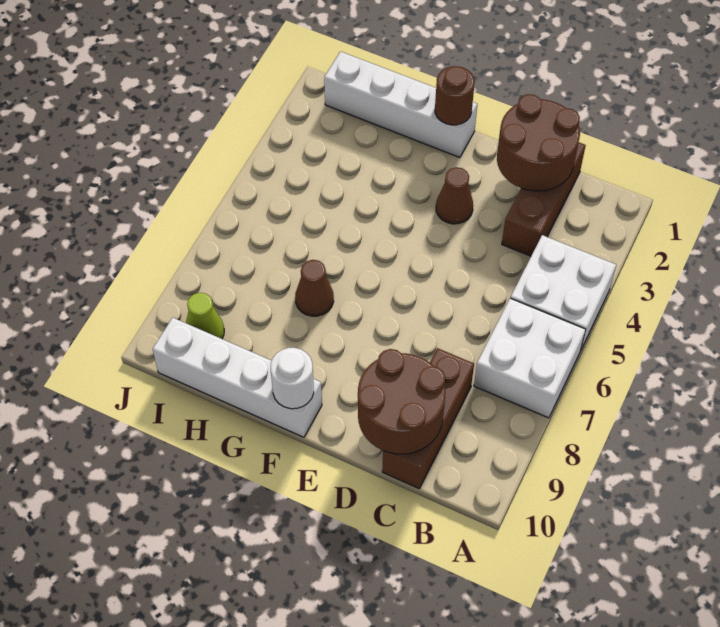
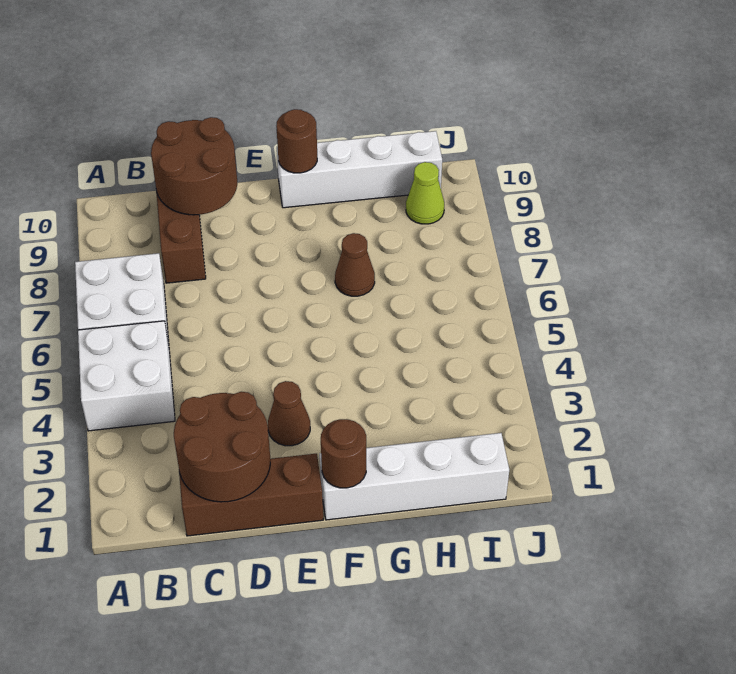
brown brick C1:C3 level 1 -> brown brick C1:E1 level 1
white round brick F10 level 2 -> brown round brick F10 level 2

